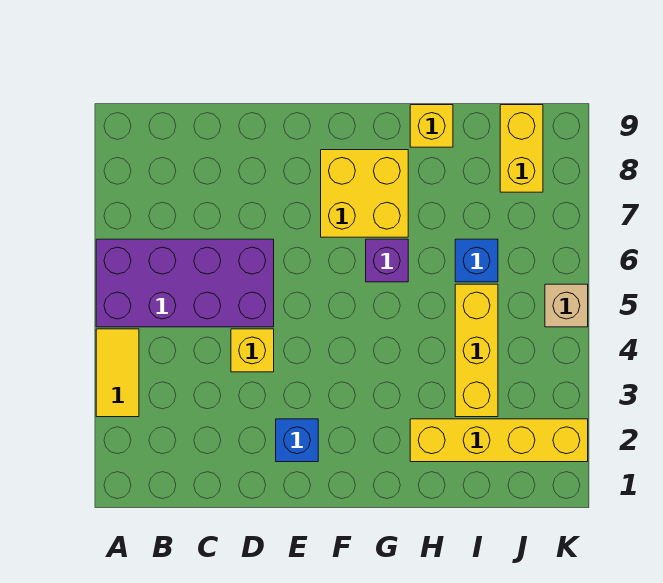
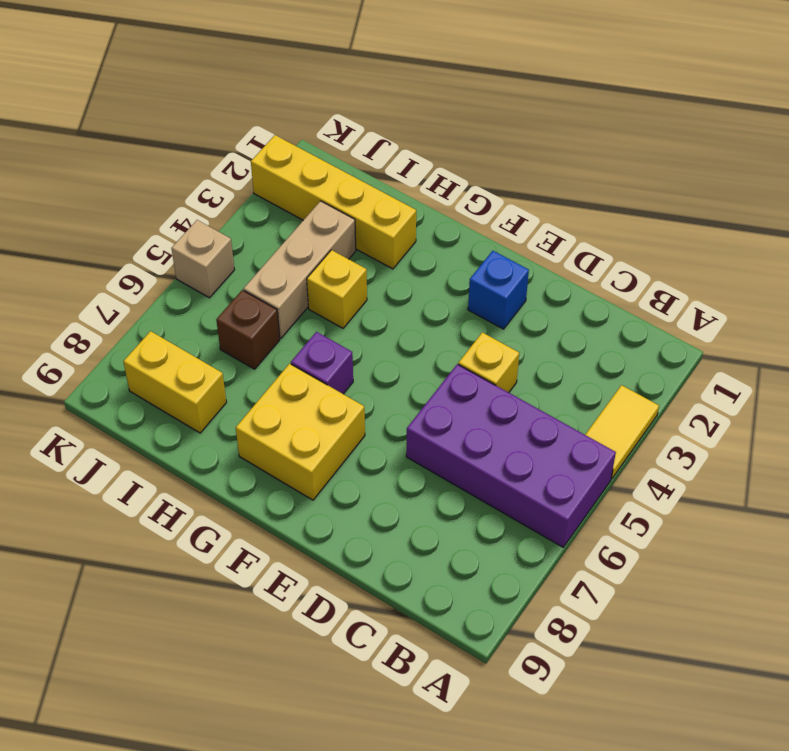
yellow brick H9 level 1 -> yellow brick H4 level 1
yellow brick I3:I5 level 1 -> tan brick I3:I5 level 1
blue brick I6 level 1 -> brown brick I6 level 1
yellow brick J8:J9 level 1 -> yellow brick I8:J8 level 1

